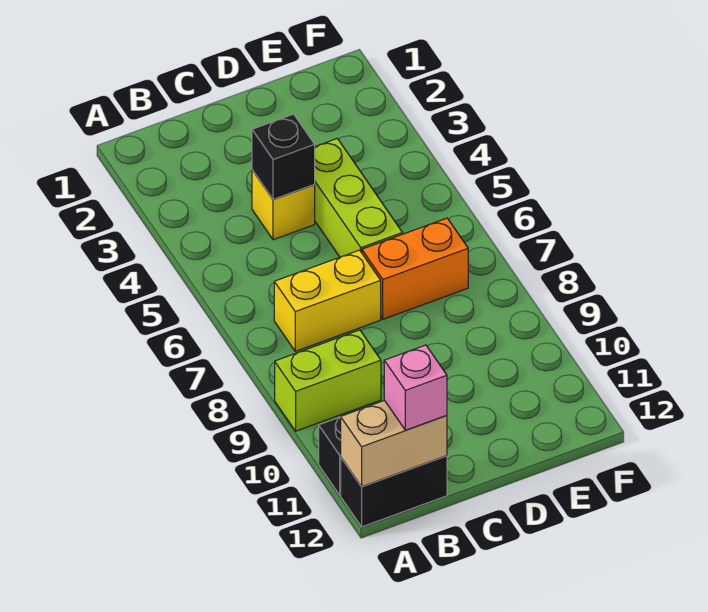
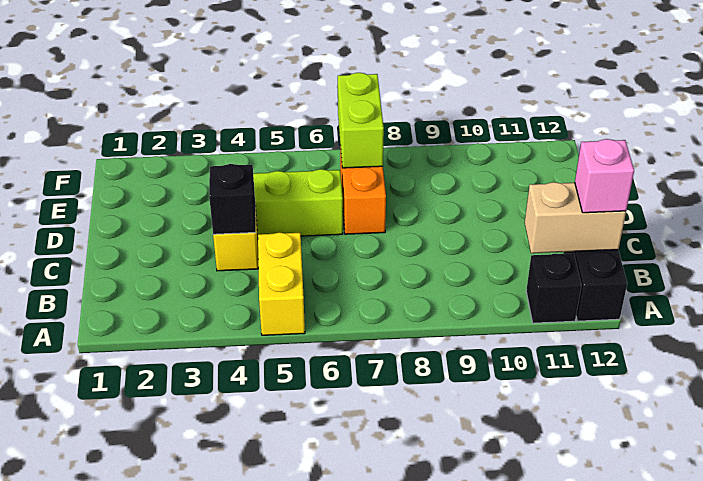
lime brick A9:B9 level 1 -> lime brick E7:F7 level 2
tan brick A12:B12 level 2 -> tan brick B11:B12 level 2
yellow brick B7:C7 level 1 -> yellow brick A5:B5 level 1

